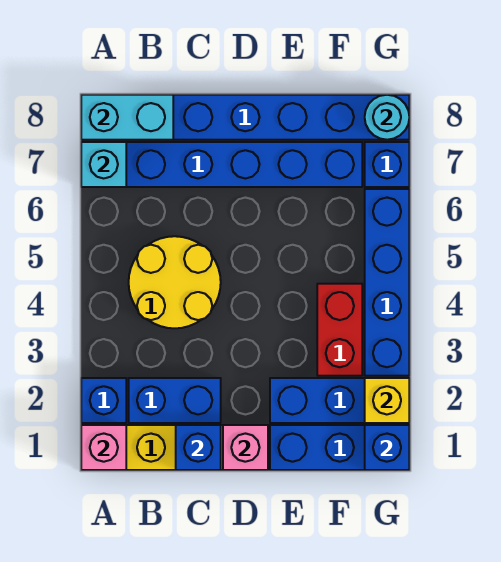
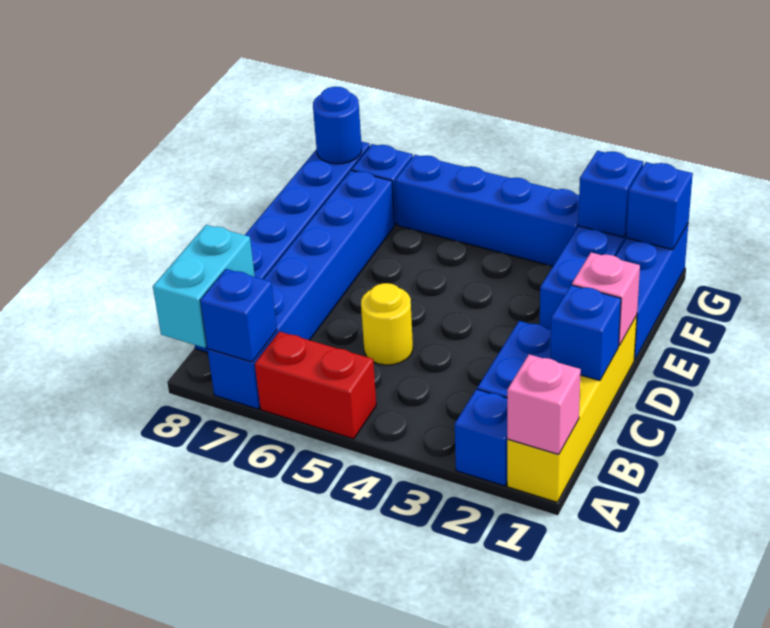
cyan brick A7 level 2 -> blue brick A7 level 2
yellow round brick B4:C5 level 1 -> yellow round brick C5 level 1
red brick F3:F4 level 1 -> red brick A5:A6 level 1
yellow brick G2 level 2 -> blue brick G2 level 2
cyan round brick G8 level 2 -> blue round brick G8 level 2

